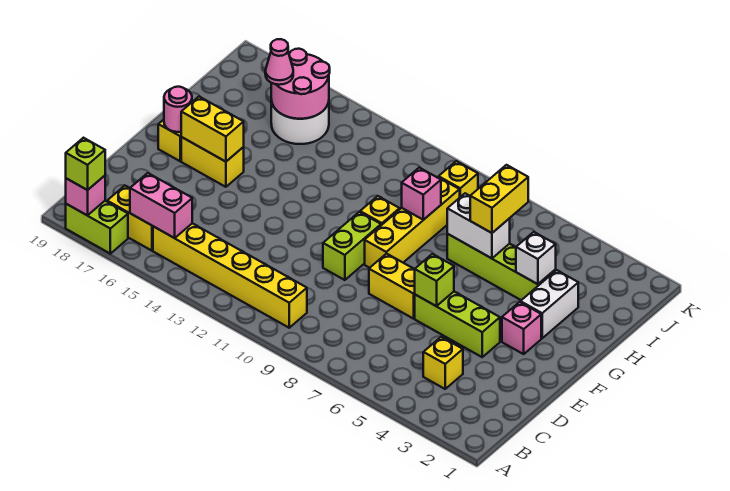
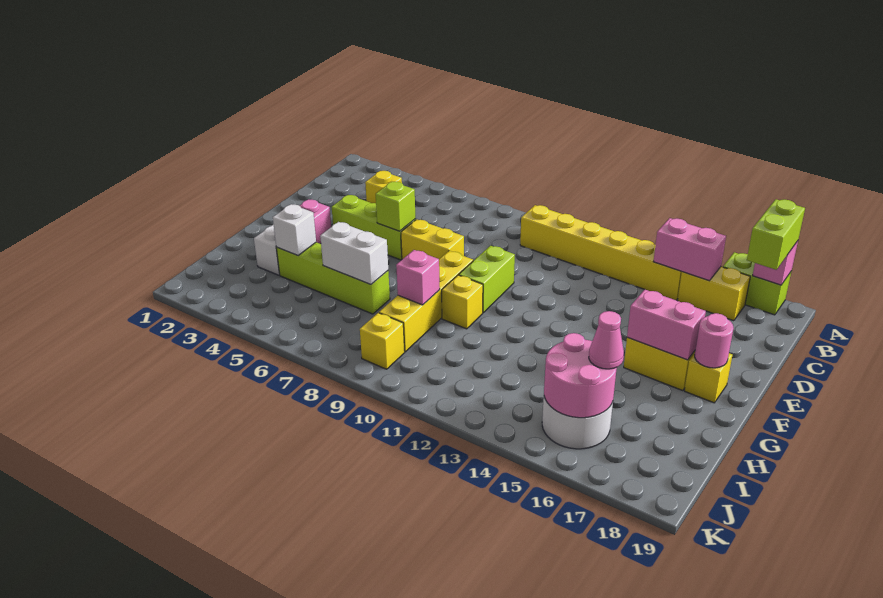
lime brick A18 level 3 -> lime brick A18:B18 level 3
yellow brick F16:F17 level 2 -> pink brick F16:F17 level 2
yellow brick H6:I6 level 3 -> none

